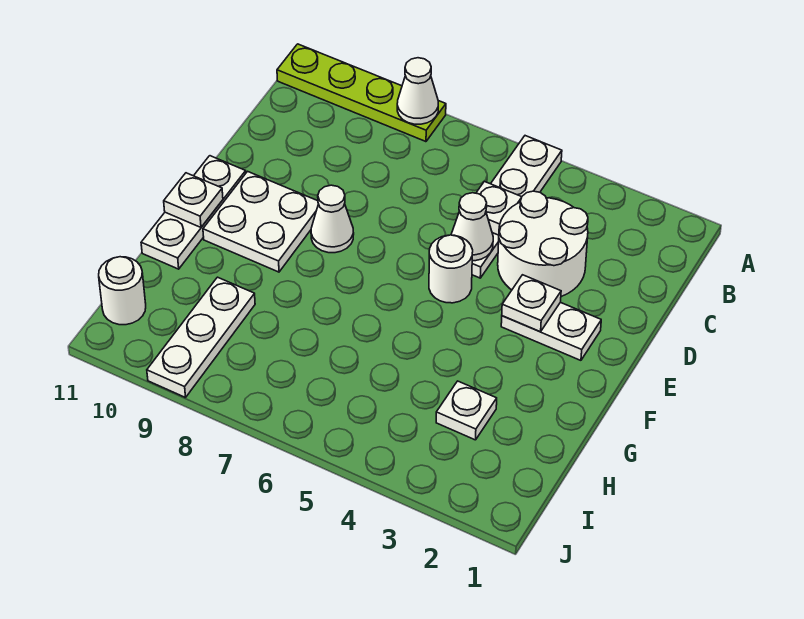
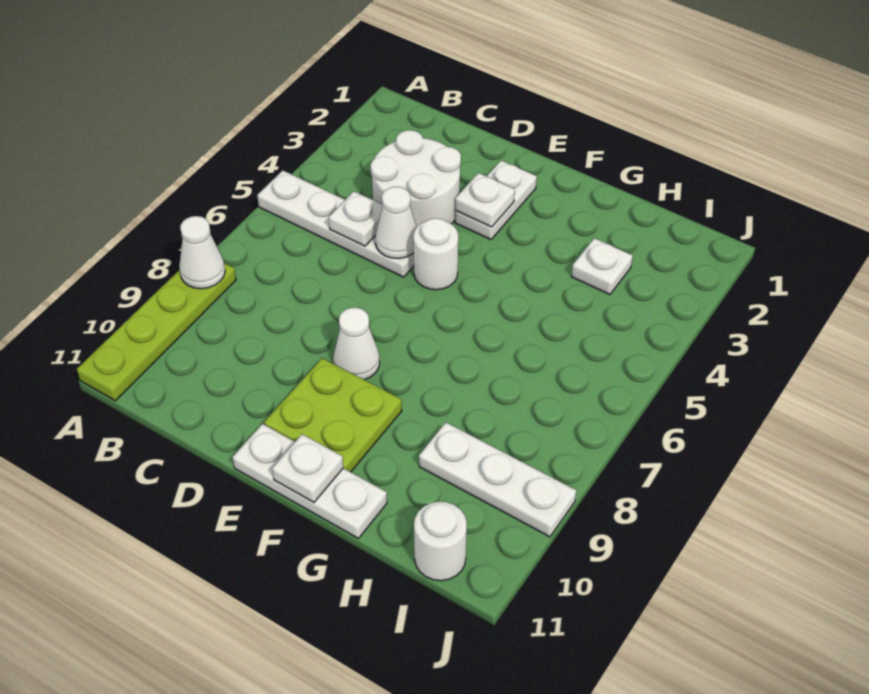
white plate E9:F10 level 1 -> lime plate E9:F10 level 1

